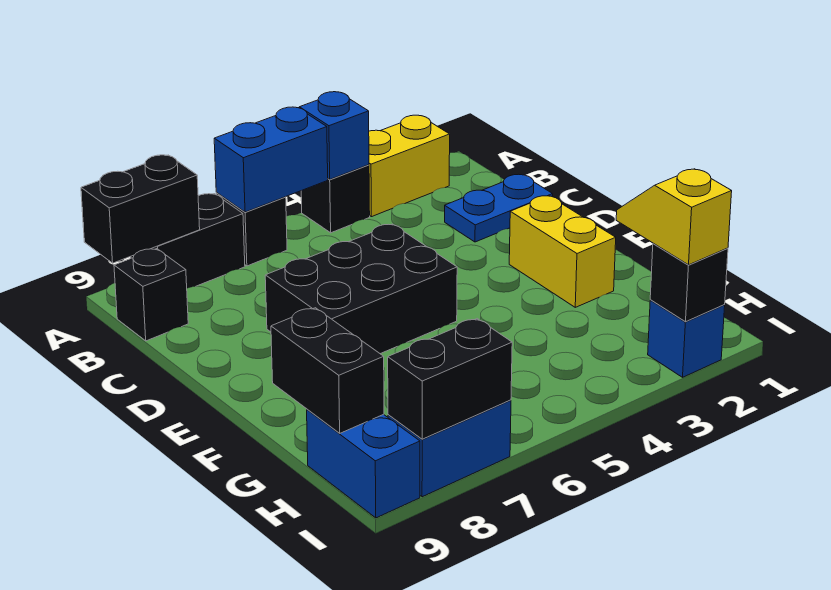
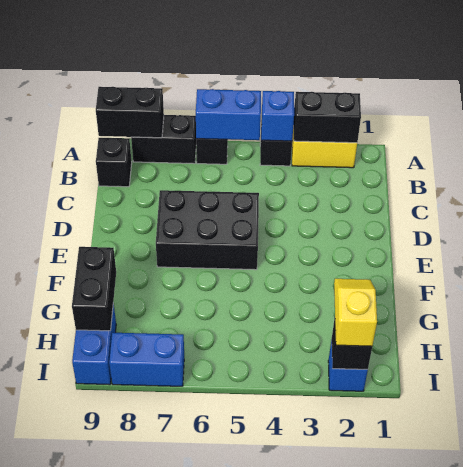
blue plate C1:C2 level 1 -> none
yellow brick E2:F2 level 1 -> none
black brick I7:I8 level 2 -> black brick A2:A3 level 2

